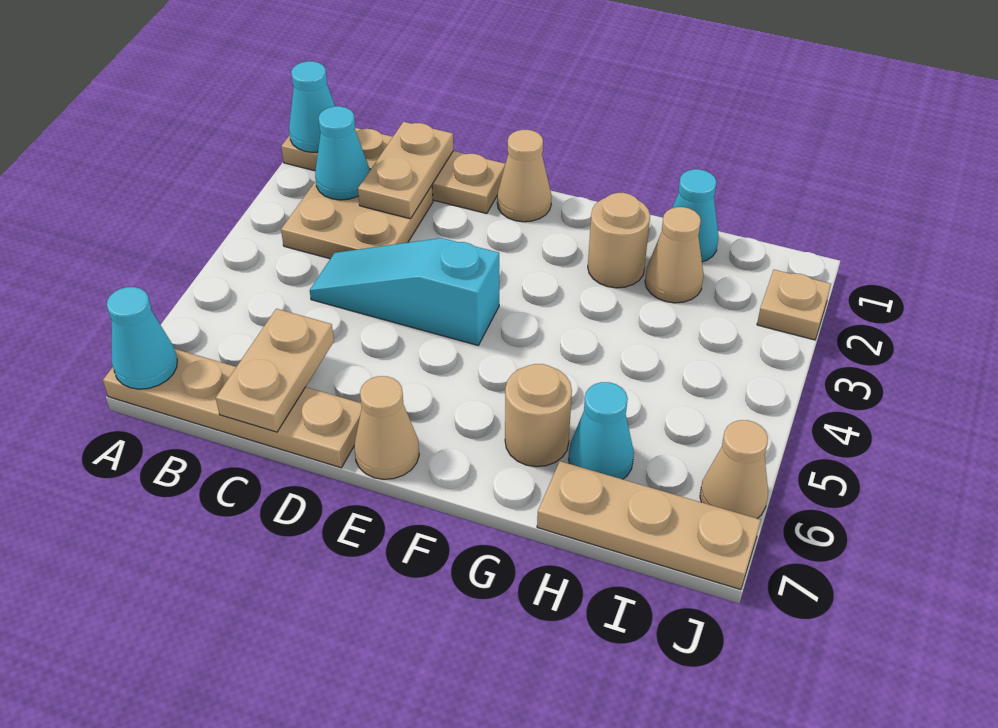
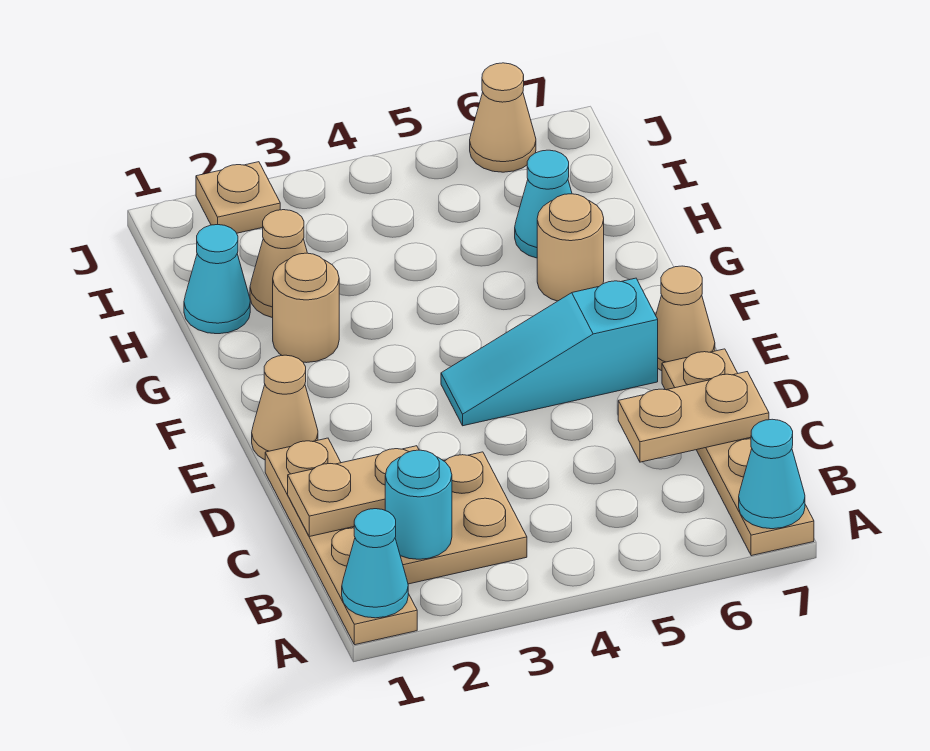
cyan cone B2 level 2 -> cyan round brick B2 level 2
cyan slope C4:E4 level 1 top E -> cyan slope E4:E6 level 1 top 6
tan plate H7:J7 level 1 -> none

